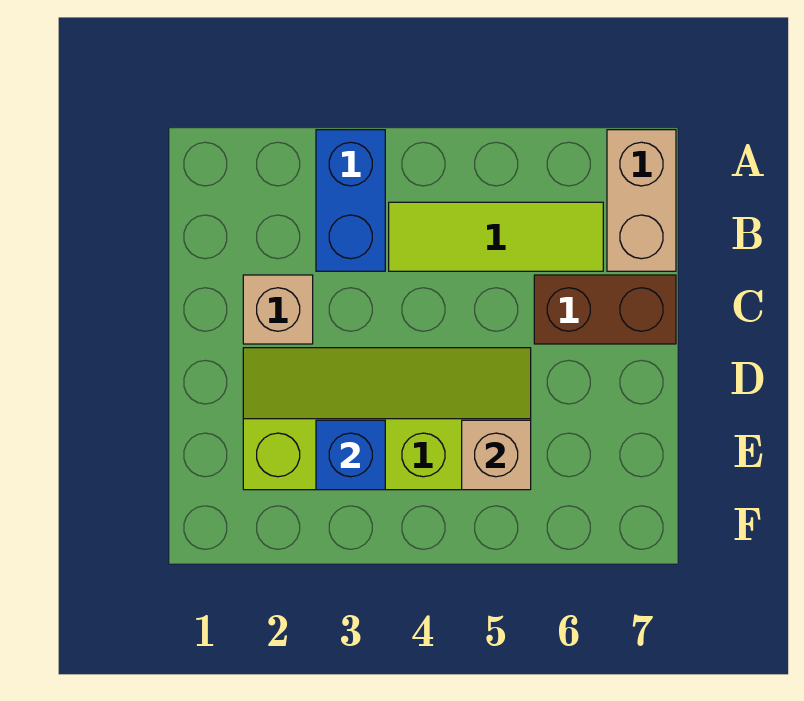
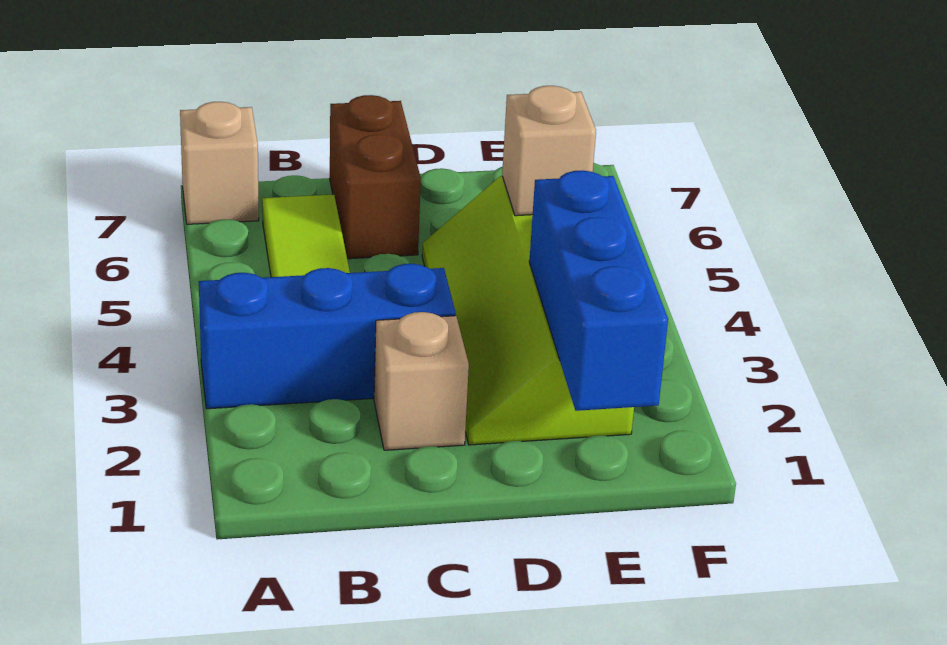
blue brick A3:B3 level 1 -> blue brick A3:C3 level 1
tan brick A7:B7 level 1 -> tan brick A7 level 1
blue brick E3 level 2 -> blue brick E1:E3 level 2

